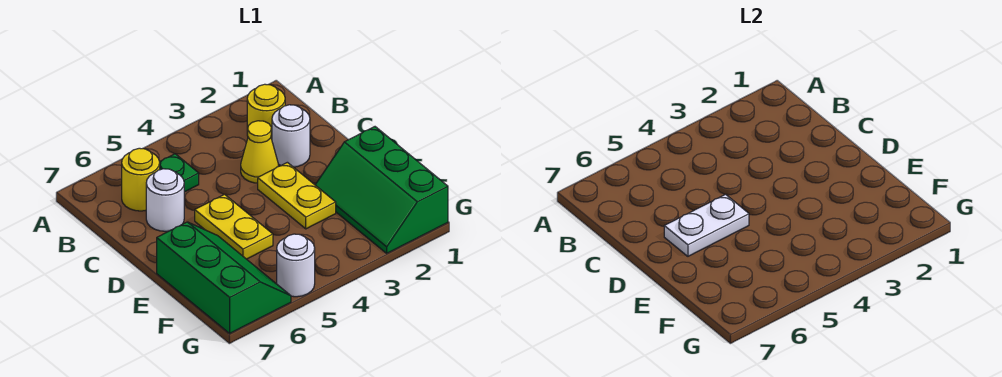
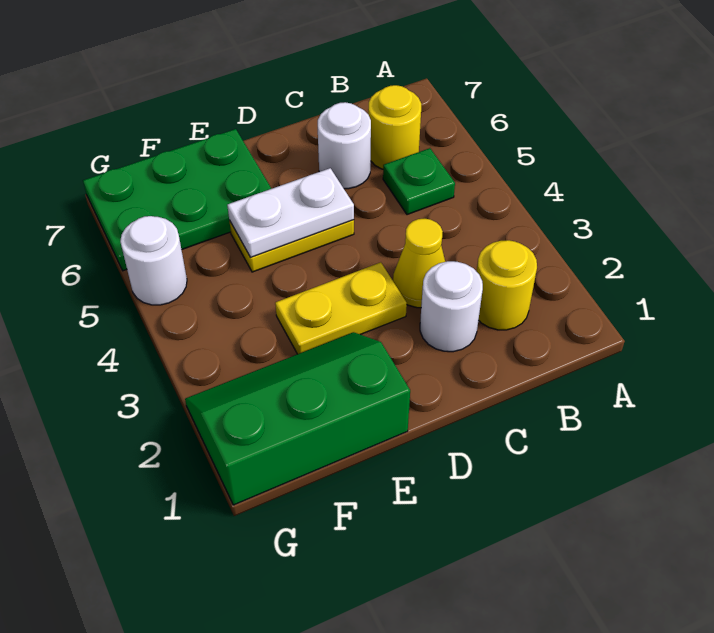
white plate D5:D6 level 2 -> white plate D5:E5 level 2
green slope E6:G7 level 1 top 7 -> green plate E6:G7 level 1

